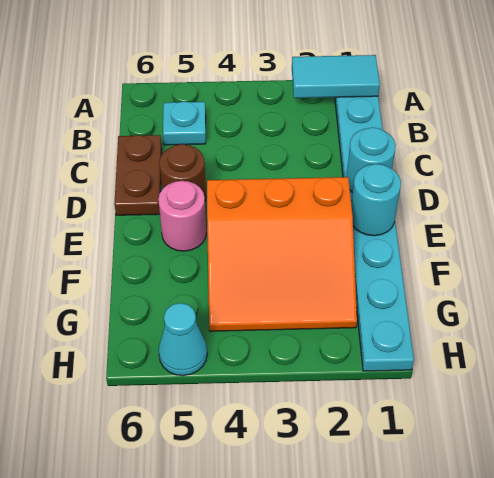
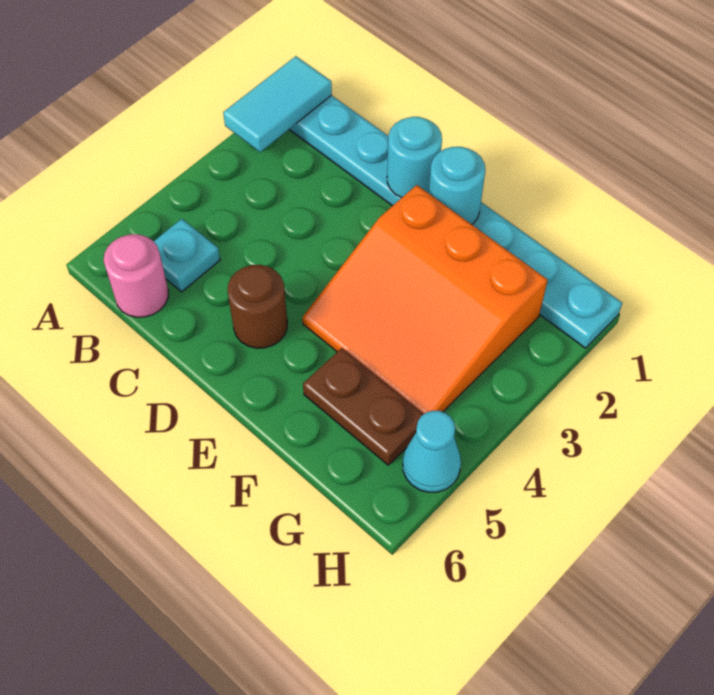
brown plate C6:D6 level 1 -> brown plate F5:G5 level 1
orange slope E2:G4 level 1 top E -> orange slope E2:G4 level 1 top 2
pink round brick E5 level 1 -> pink round brick B6 level 1

